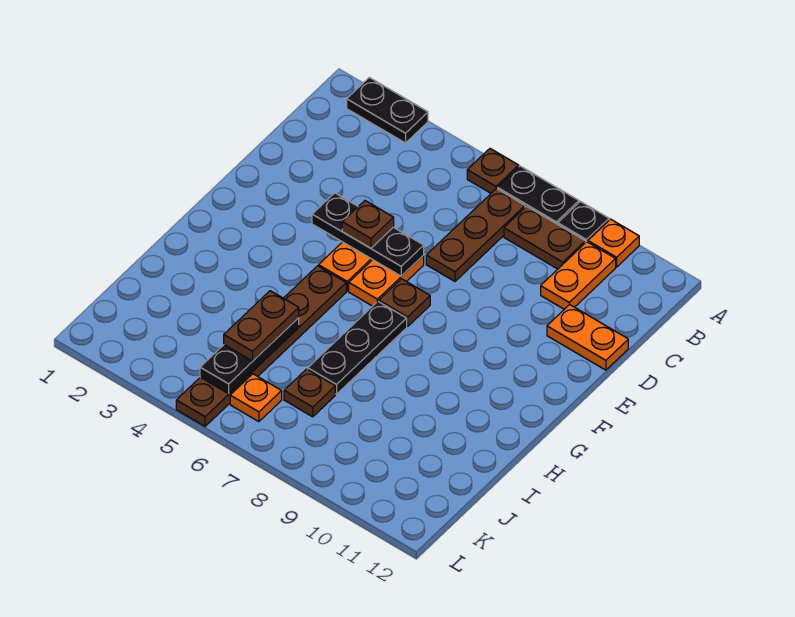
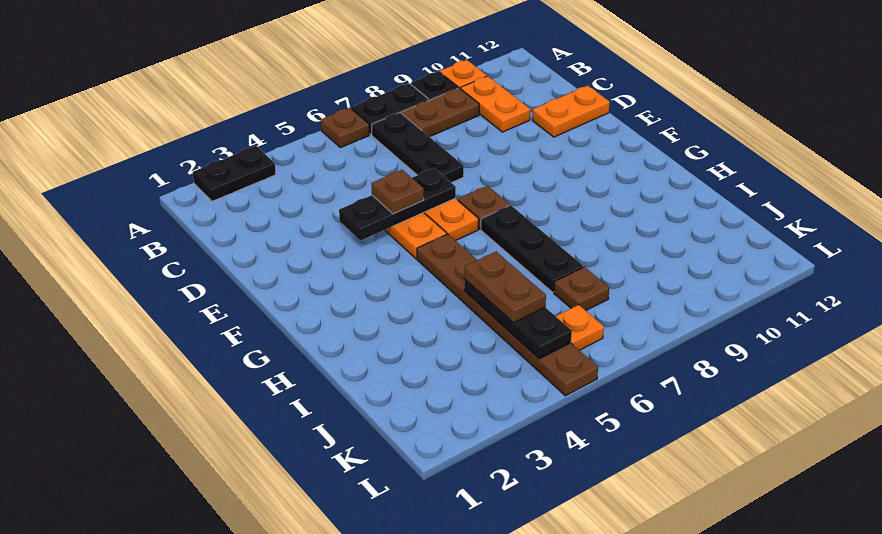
brown plate B7:D7 level 1 -> black plate B7:D7 level 1

